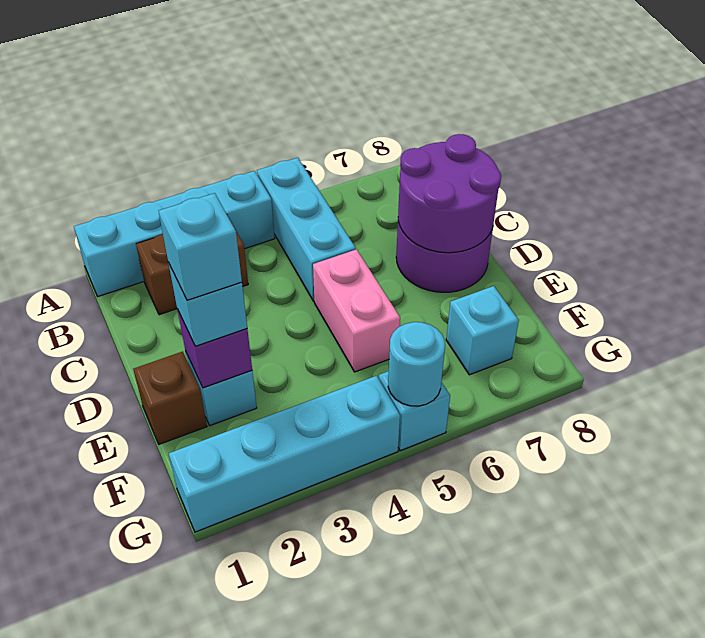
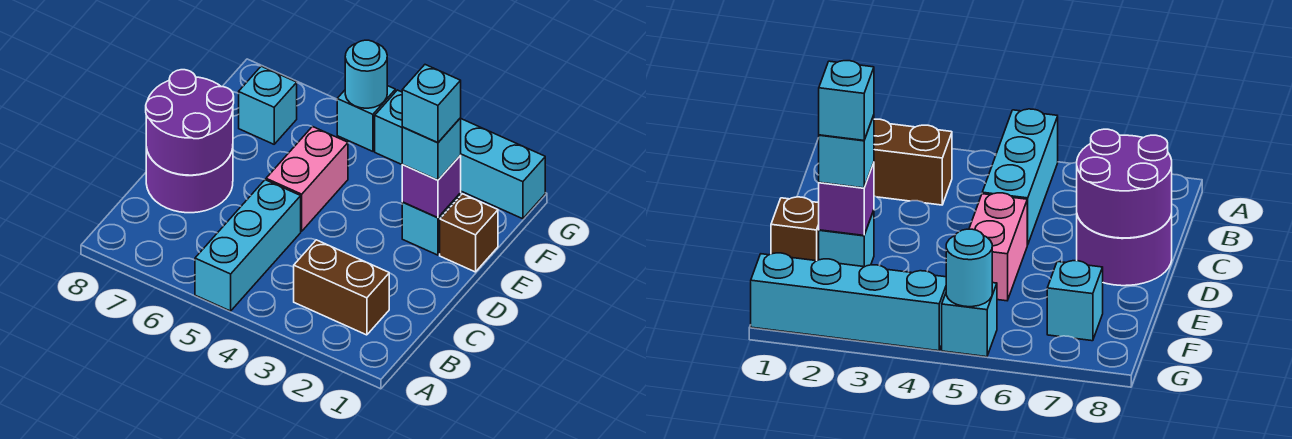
cyan brick A1:A4 level 1 -> none

